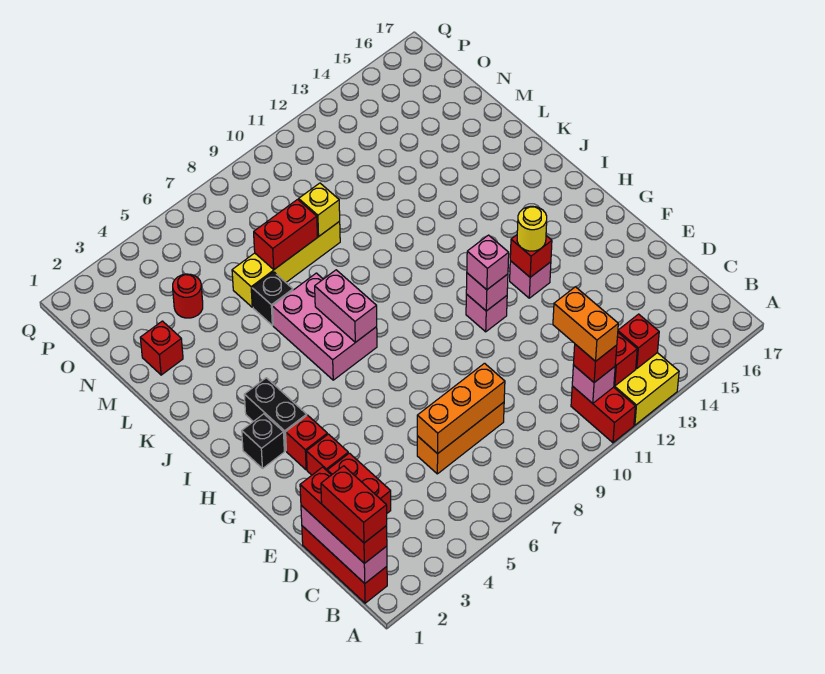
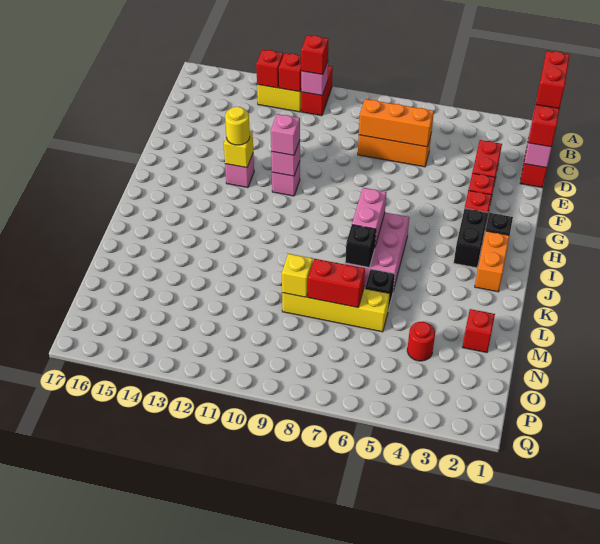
orange brick B11:C11 level 4 -> orange brick I2:J2 level 1
red brick G13 level 2 -> yellow brick G13 level 2
none -> black brick K7 level 2

